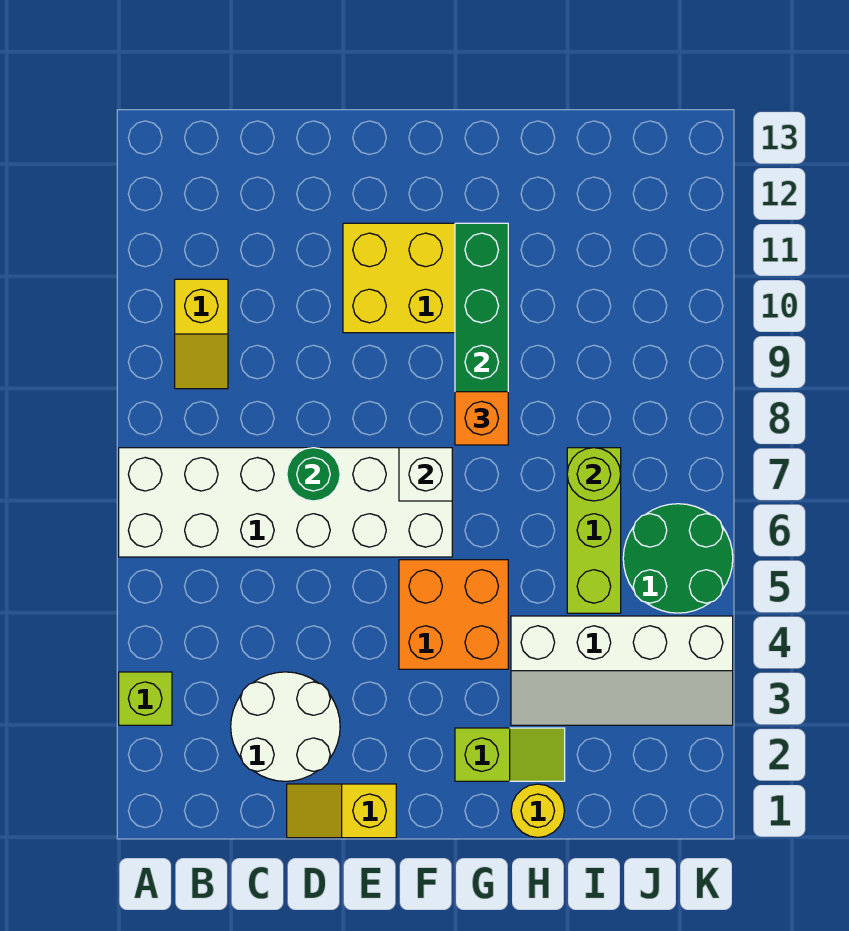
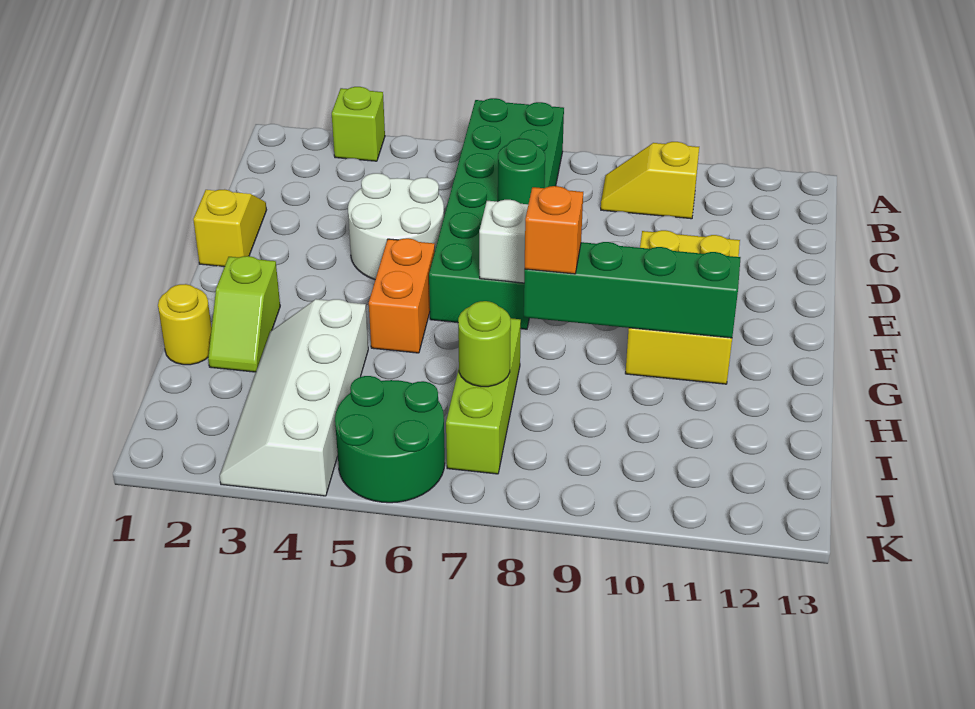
white brick A6:F7 level 1 -> green brick A6:F7 level 1
white round brick C2:D3 level 1 -> white round brick D4:E5 level 1
orange brick F4:G5 level 1 -> orange brick F5:G5 level 1
lime brick I5:I7 level 1 -> lime brick H7:J7 level 1

